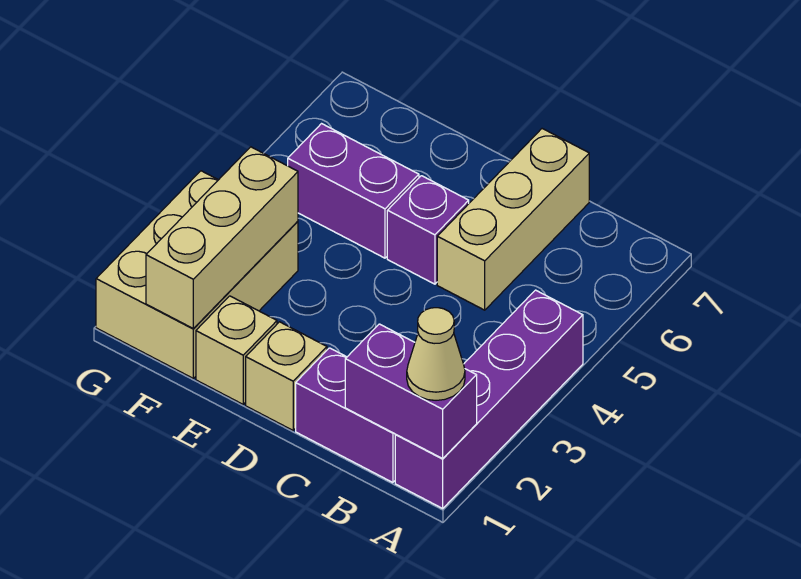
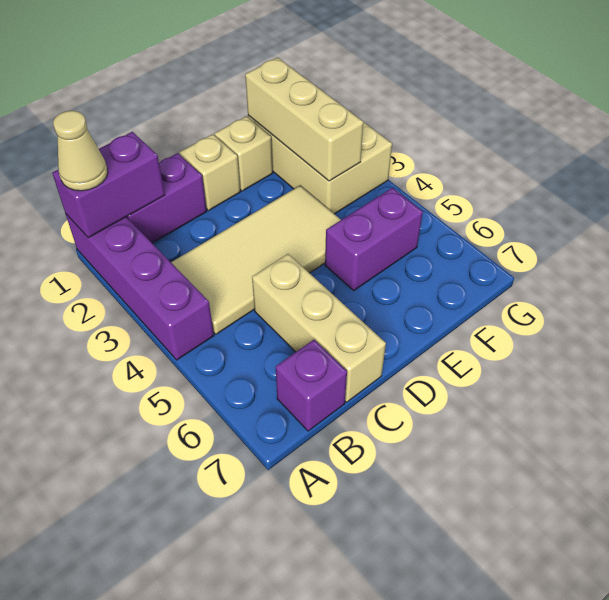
none -> tan tile B3:E4 level 1
purple brick D5 level 1 -> purple brick B7 level 1

